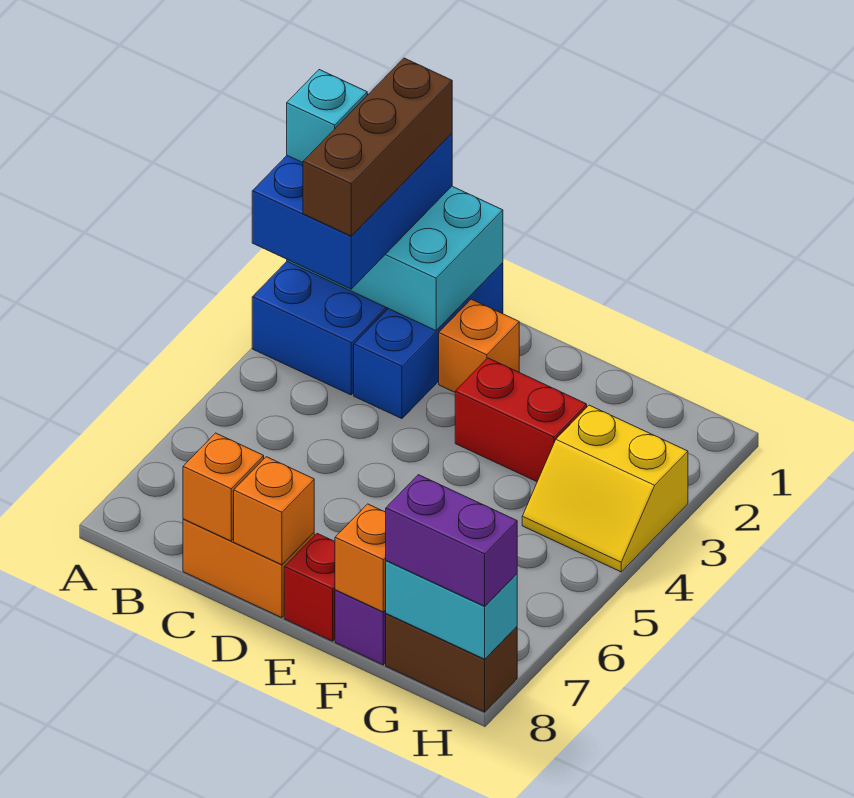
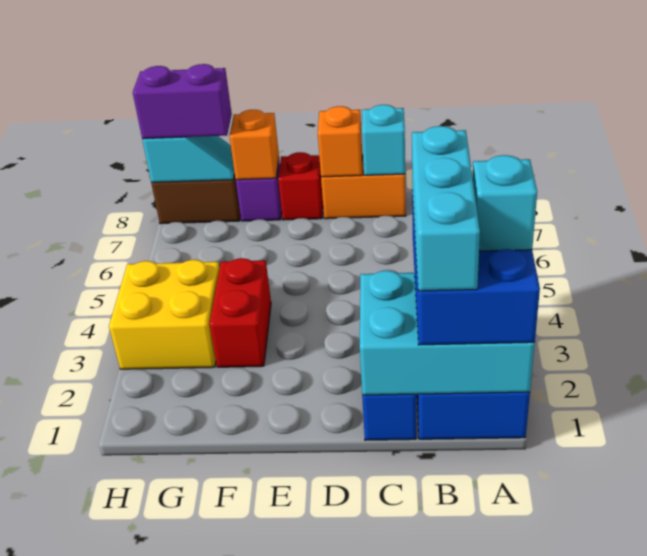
brown brick B1:B3 level 4 -> cyan brick B1:B3 level 4
orange brick C8 level 2 -> cyan brick C8 level 2
orange brick D2 level 1 -> none
red brick E3:F3 level 1 -> red brick F3:F4 level 1
yellow slope G3:H4 level 1 top 3 -> yellow brick G3:H4 level 1
cyan brick G8:H8 level 2 -> cyan slope G8:H8 level 2 top H

